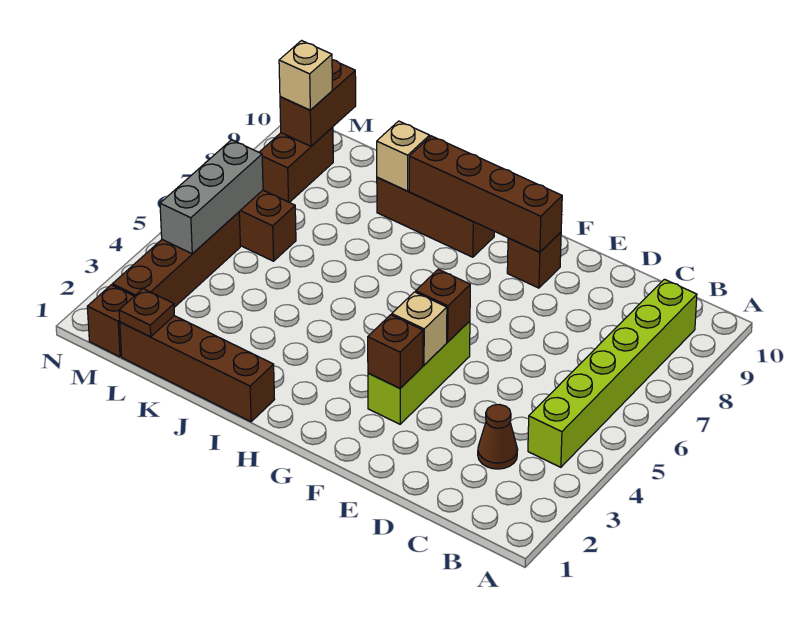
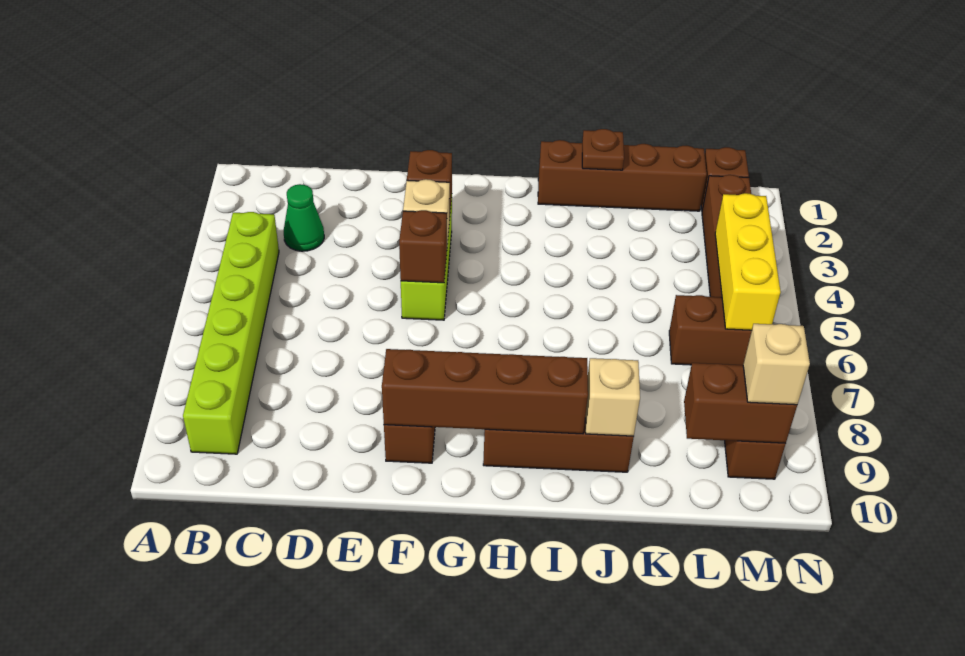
brown cone C3 level 1 -> green cone C3 level 1
brown plate L1 level 2 -> brown plate J1 level 2
grey brick M4:M6 level 2 -> yellow brick M4:M6 level 2
brown brick M9:M10 level 2 -> brown brick L9:M9 level 2

